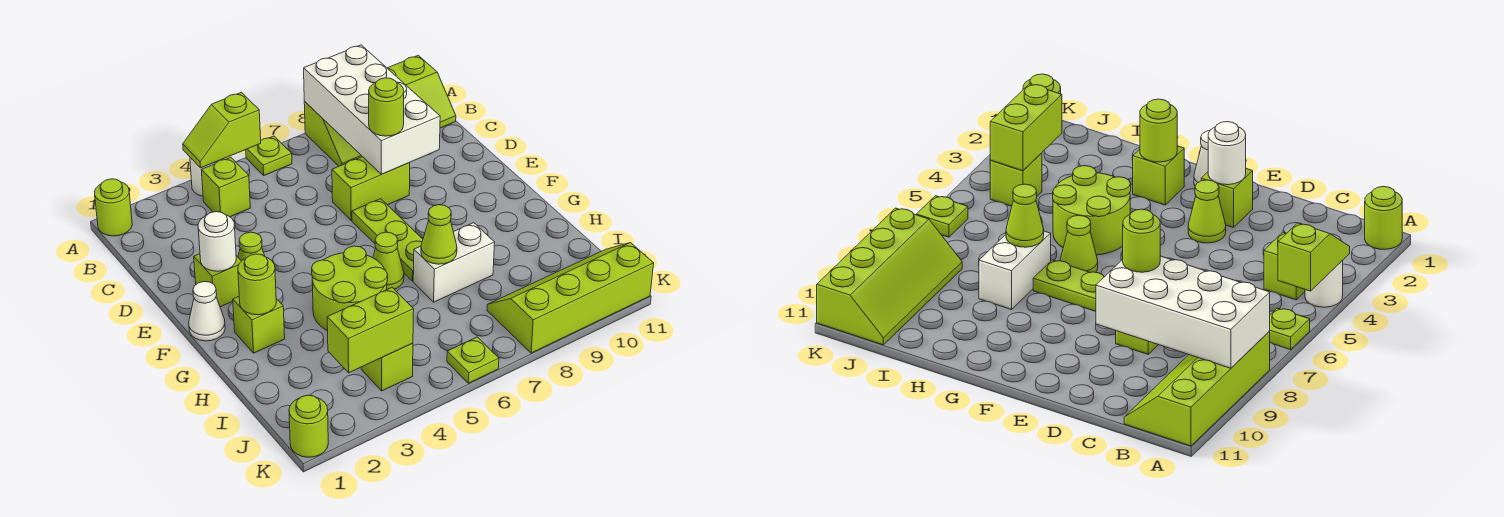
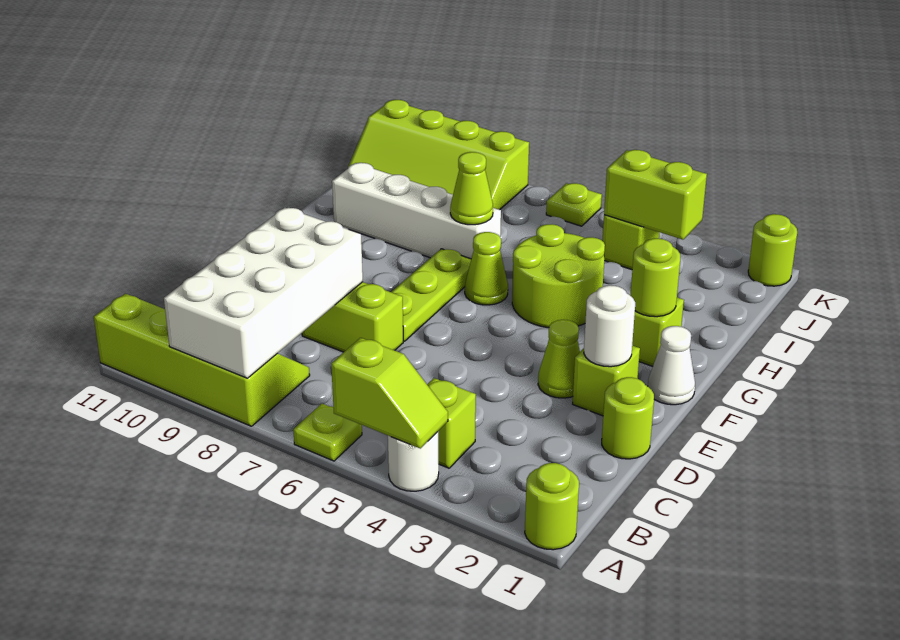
lime round brick D8 level 3 -> lime round brick D1 level 1
white brick H7:H8 level 1 -> white brick H7:H10 level 1

